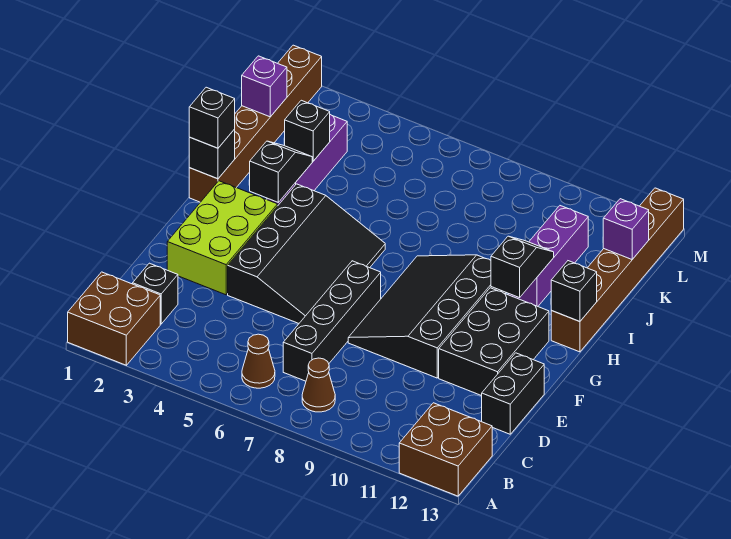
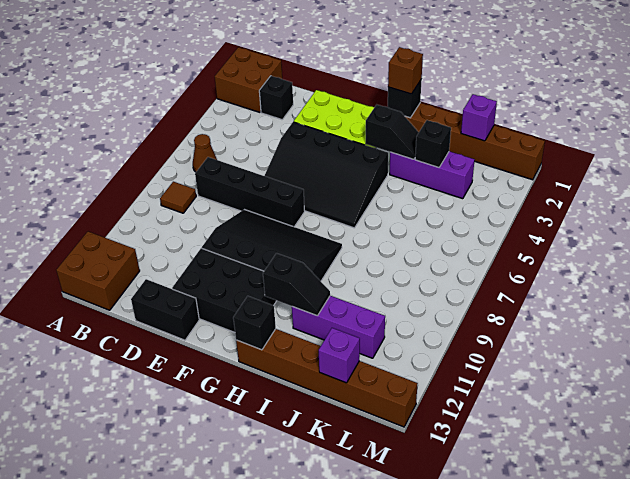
brown cone B8 level 1 -> brown tile B8 level 1
black brick H1 level 3 -> brown brick H1 level 3

